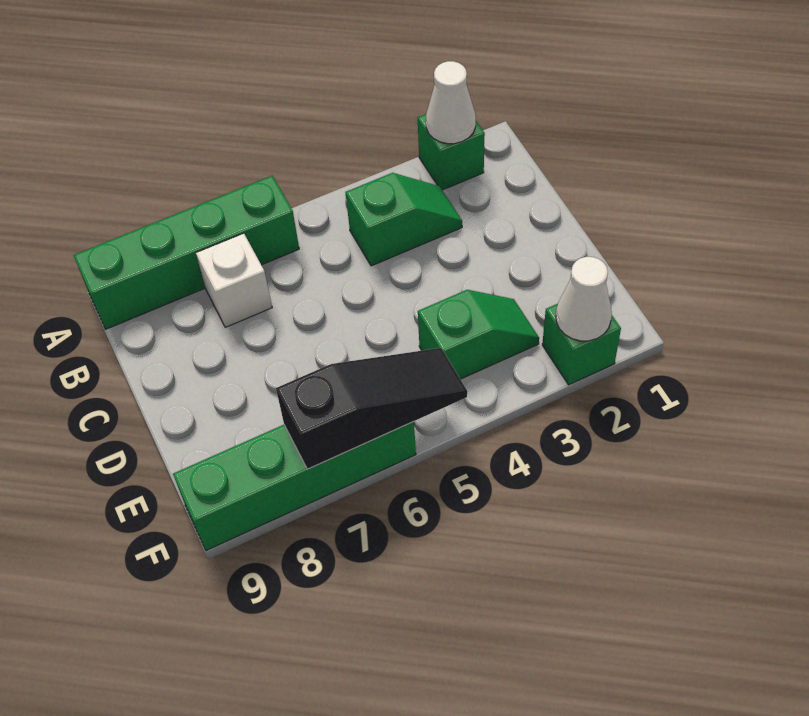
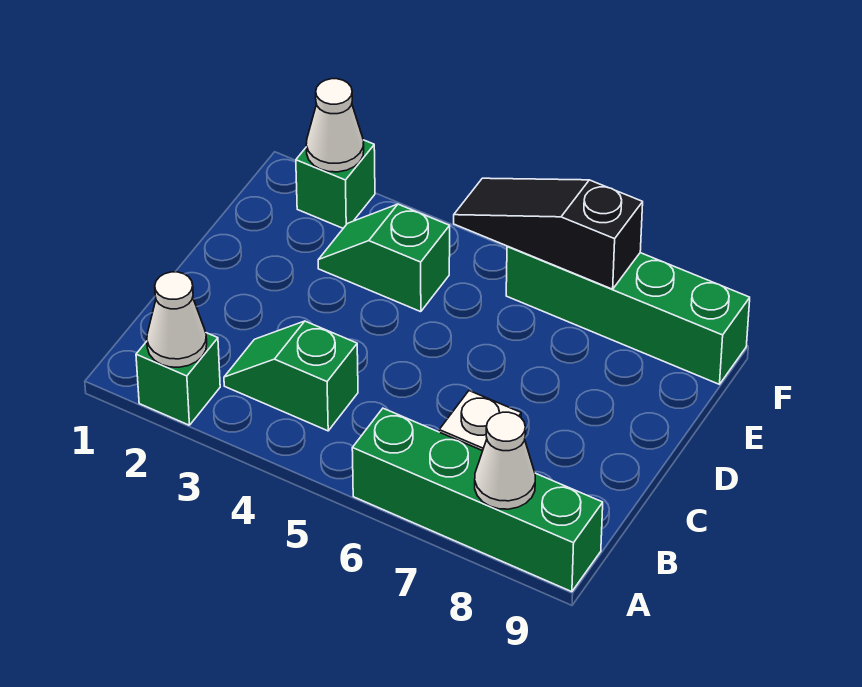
none -> white cone A8 level 2

